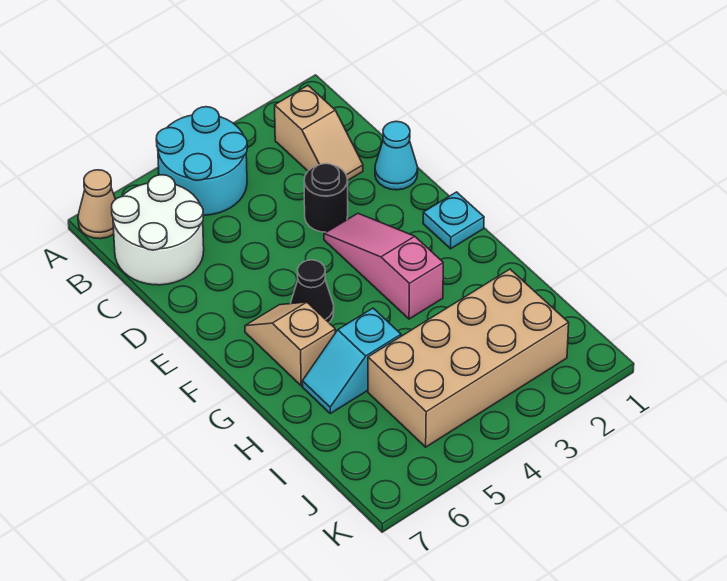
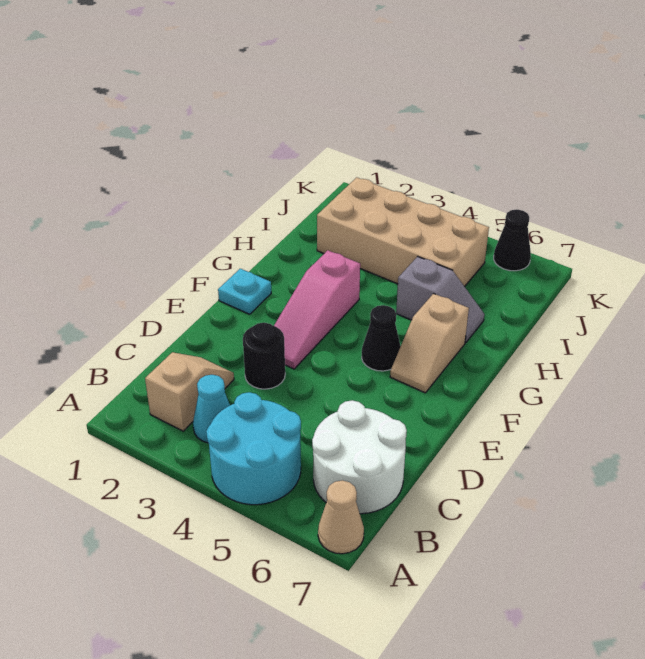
cyan cone D1 level 1 -> cyan cone B3 level 1
cyan slope H5:H6 level 1 top 5 -> grey slope H5:H6 level 1 top 5
none -> black cone K6 level 1

